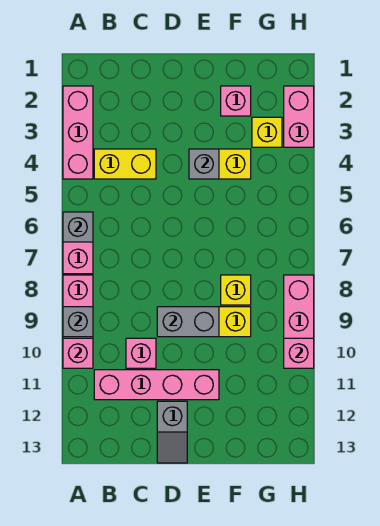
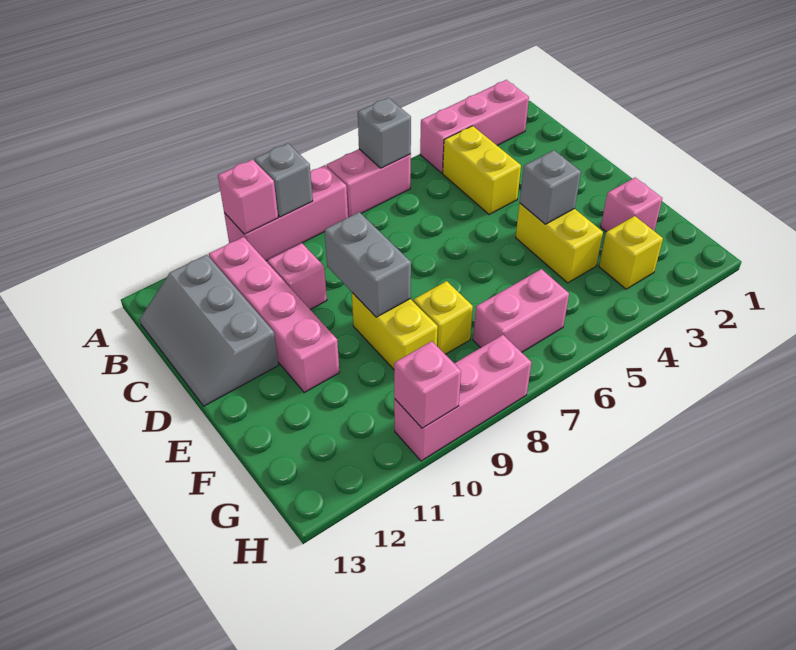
grey slope D12:D13 level 1 top 12 -> grey slope B12:D13 level 1 top 12
pink brick H2:H3 level 1 -> pink brick G6:G7 level 1

